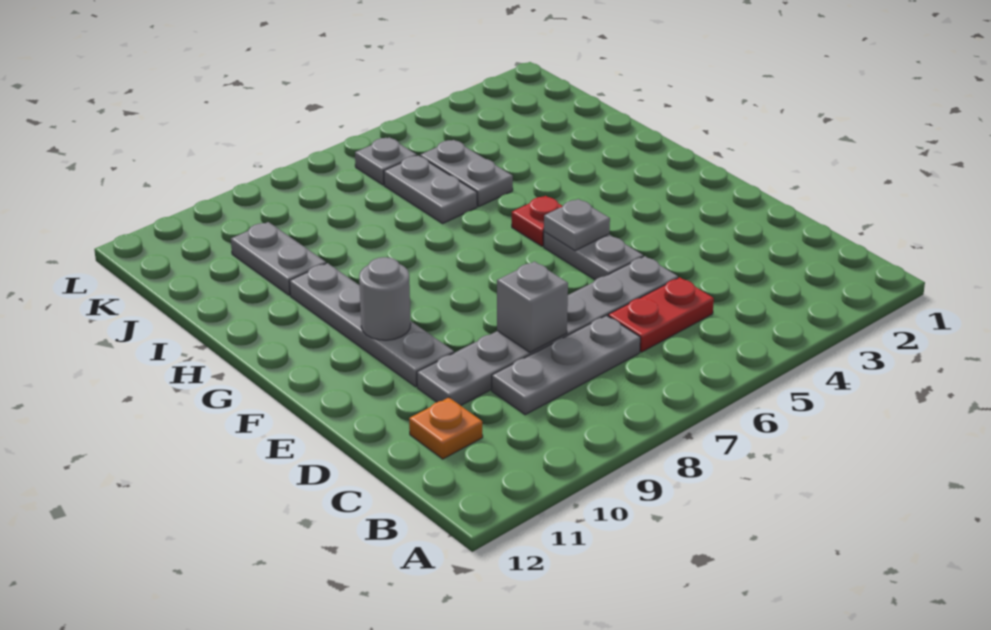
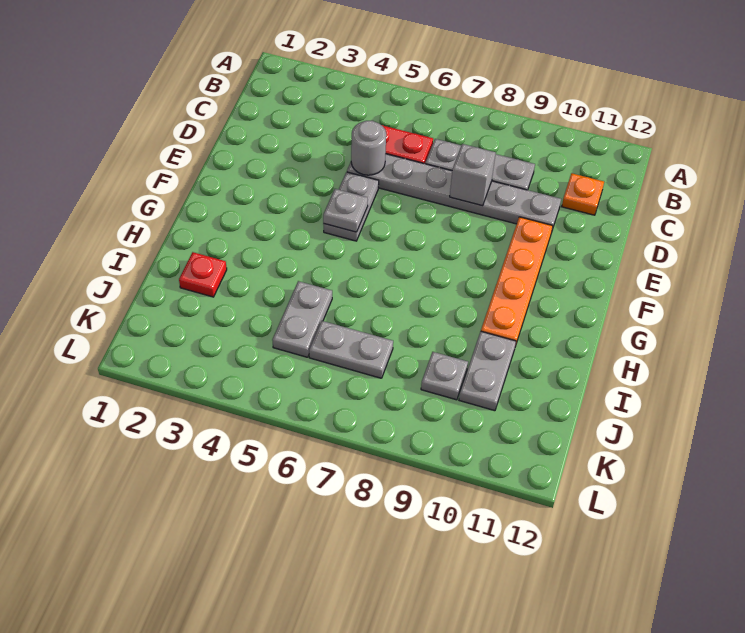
grey plate E10:H10 level 1 -> orange plate E10:H10 level 1
grey round brick F10 level 2 -> grey round brick D5 level 2
red plate G5 level 1 -> red plate I2 level 1
grey plate I6:J6 level 1 -> grey plate J6:J7 level 1
grey plate K6 level 1 -> grey plate J9 level 1

